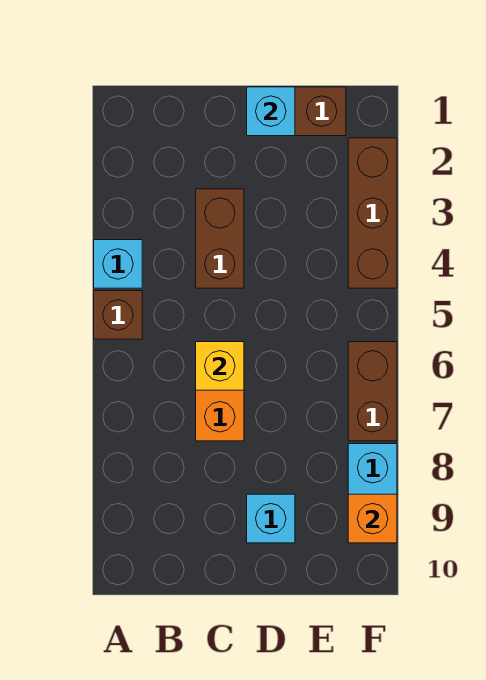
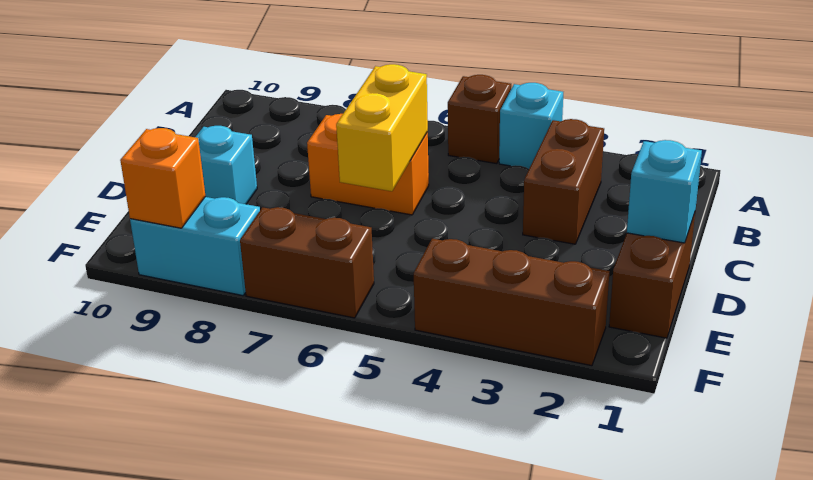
brown brick C3:C4 level 1 -> brown brick B3:C3 level 1
yellow brick C6 level 2 -> yellow brick C6:D6 level 2

